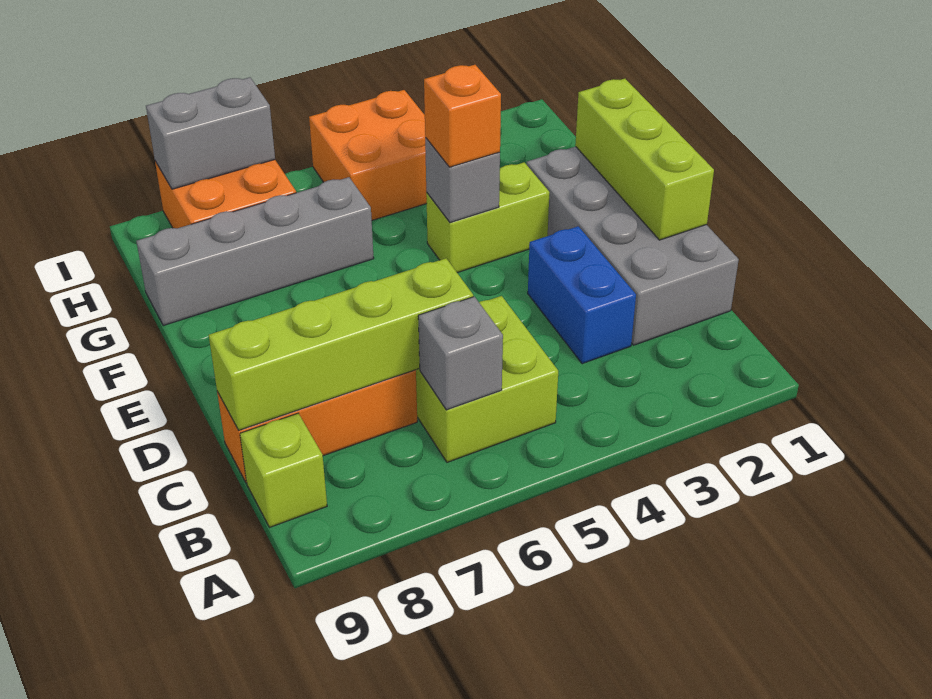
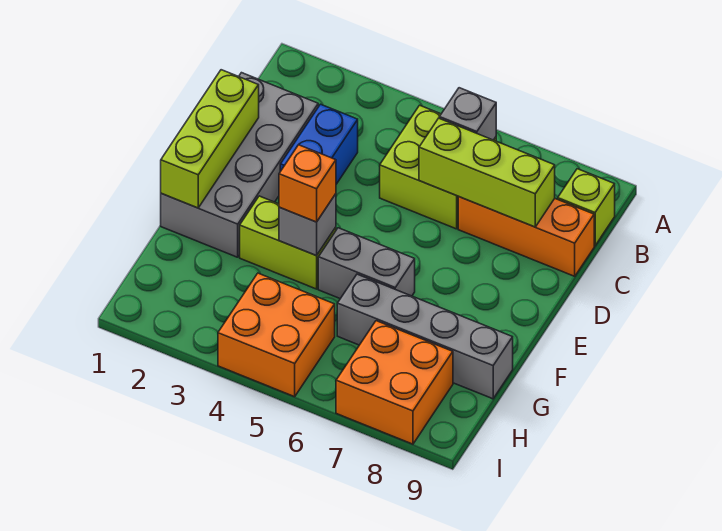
lime brick C6:C9 level 2 -> lime brick C6:C8 level 2
grey brick I7:I8 level 2 -> grey brick F5:F6 level 1

